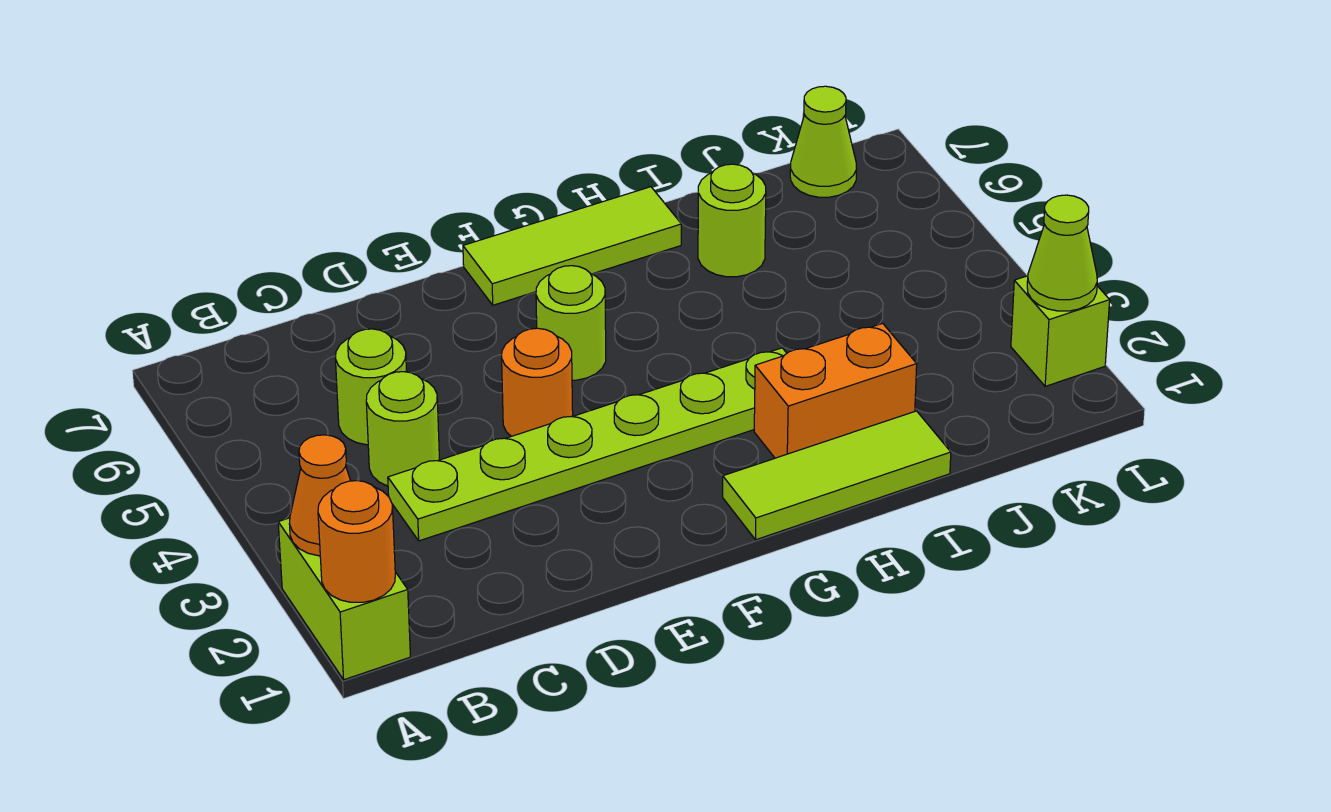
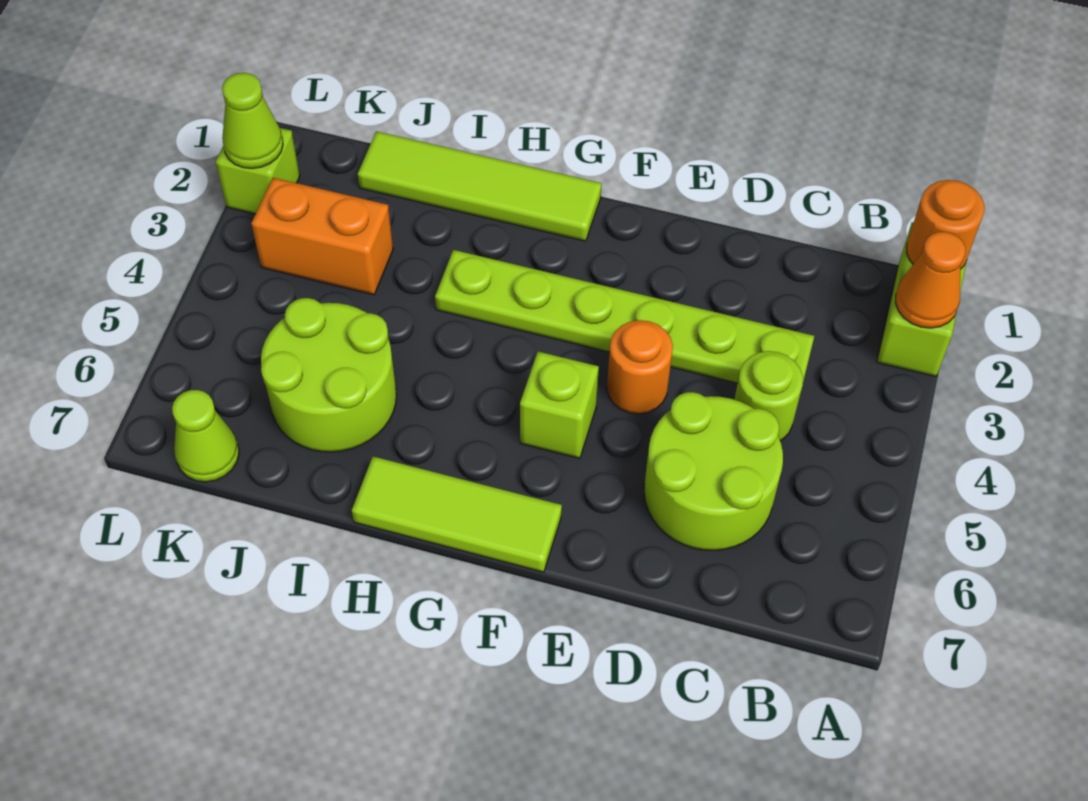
lime round brick C5 level 1 -> lime round brick C5:D6 level 1
lime round brick F5 level 1 -> lime brick F5 level 1
lime tile G1:I1 level 1 -> lime tile G1:J1 level 1
orange brick H2:I2 level 1 -> orange brick J3:K3 level 1
lime round brick I6 level 1 -> lime round brick I5:J6 level 1

